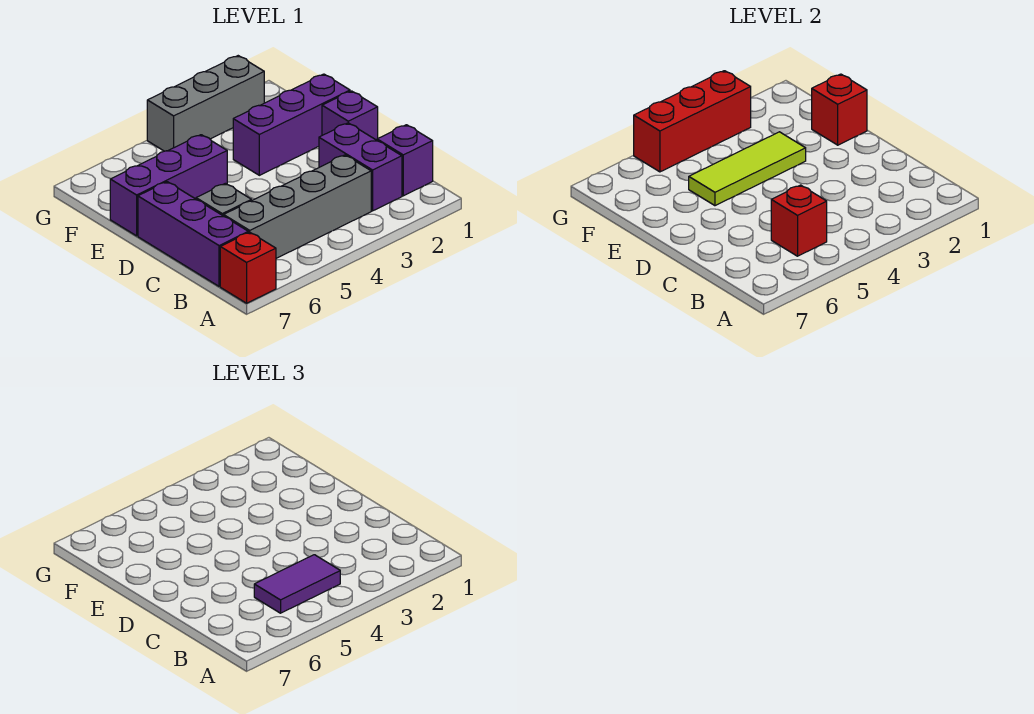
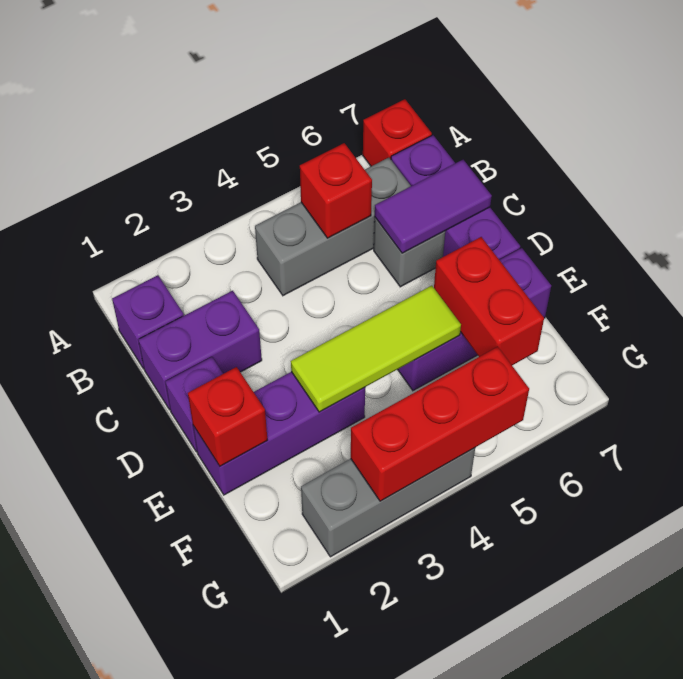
purple brick B2:C2 level 1 -> purple brick C1:C2 level 1
grey brick B3:B6 level 1 -> grey brick B4:B6 level 1
purple tile B4:B5 level 3 -> purple tile C6:C7 level 2
none -> red brick E6:F6 level 2

